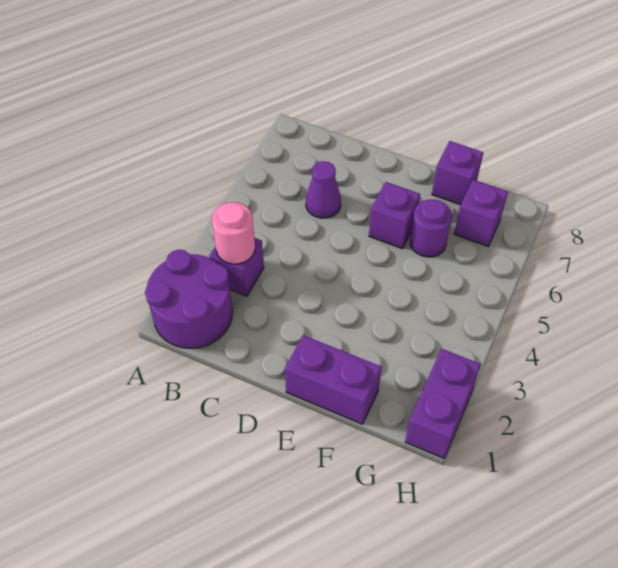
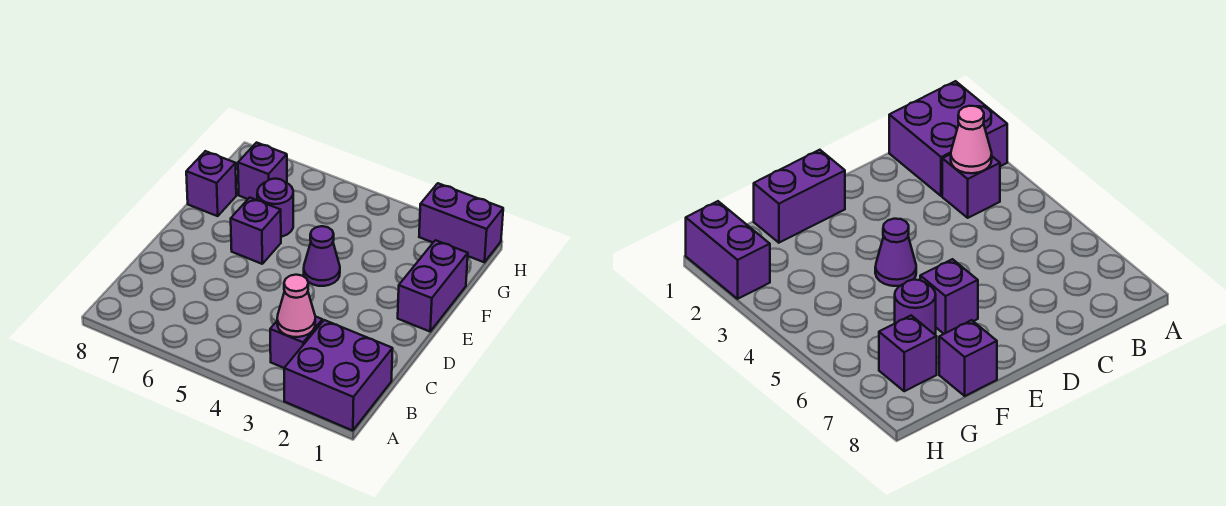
purple round brick A1:B2 level 1 -> purple brick A1:B2 level 1
pink round brick B3 level 2 -> pink cone B3 level 2
purple cone C6 level 1 -> purple cone E4 level 1

